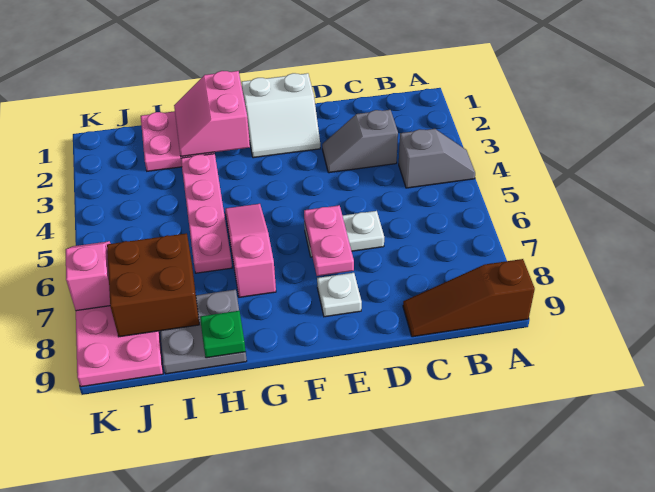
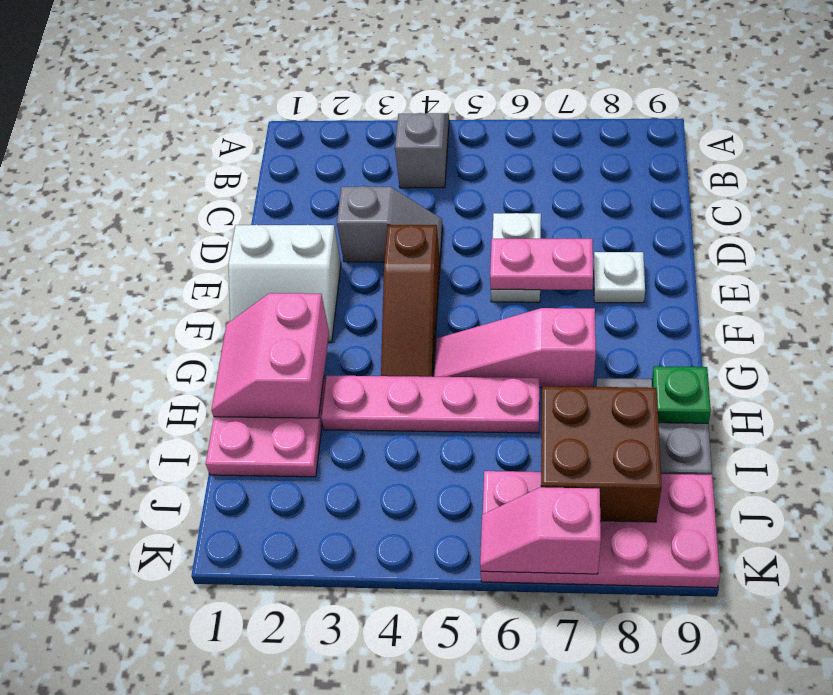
brown slope A9:C9 level 1 top A -> brown slope E4:G4 level 1 top E
grey slope C3:D3 level 1 top C -> grey slope D3:D4 level 1 top 3
white slope E1:F2 level 1 top 1 -> white slope E1:F2 level 1 top E
pink slope G1:H2 level 2 top G -> pink slope G1:H2 level 2 top 2

